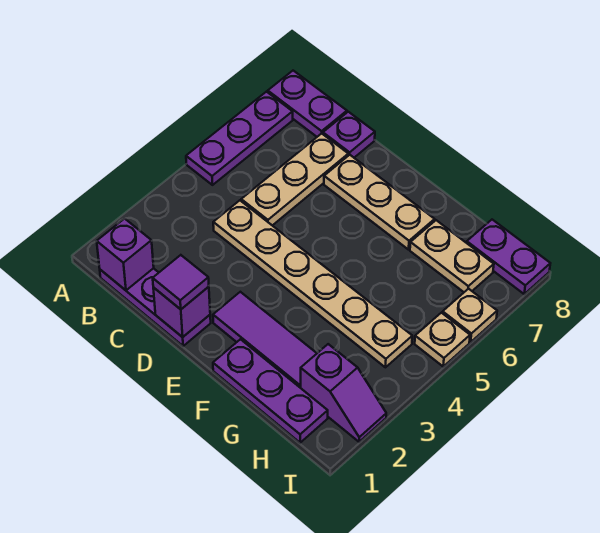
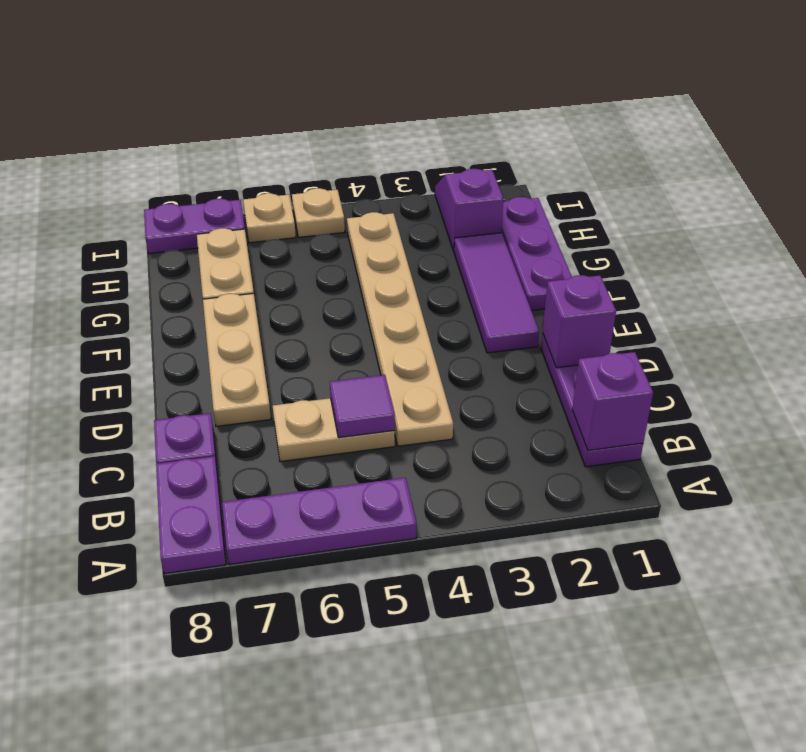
tan plate C5:C7 level 1 -> tan plate C5:C6 level 1
purple tile D1 level 3 -> purple tile C5 level 2
purple plate H8:I8 level 1 -> purple plate I7:I8 level 1

